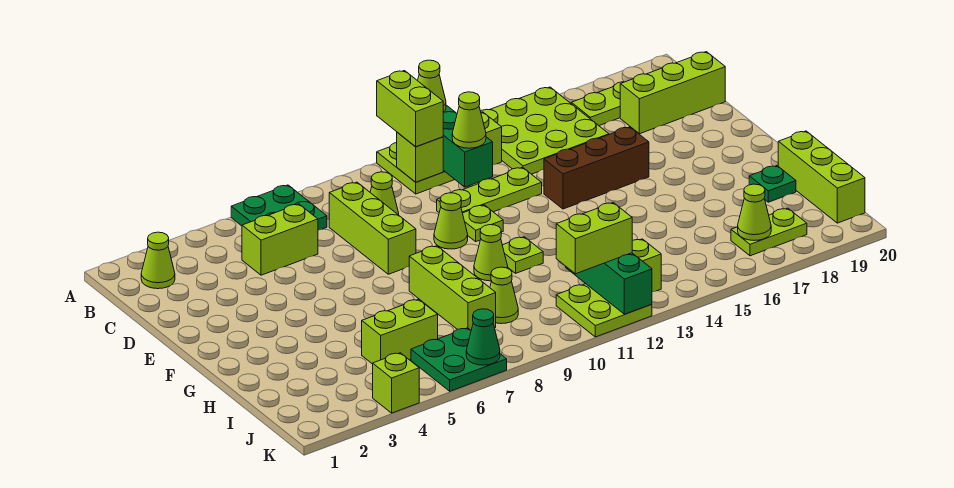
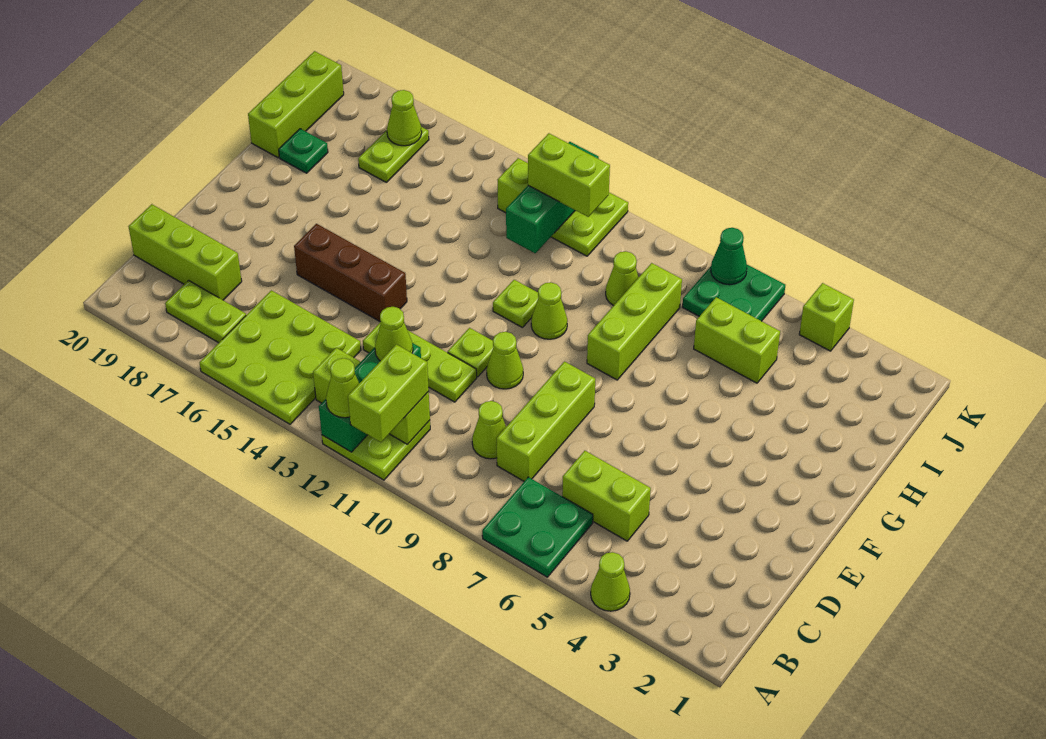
lime cone B2 level 1 -> lime cone A4 level 1
lime plate J17:J18 level 1 -> lime plate I17:J17 level 1

